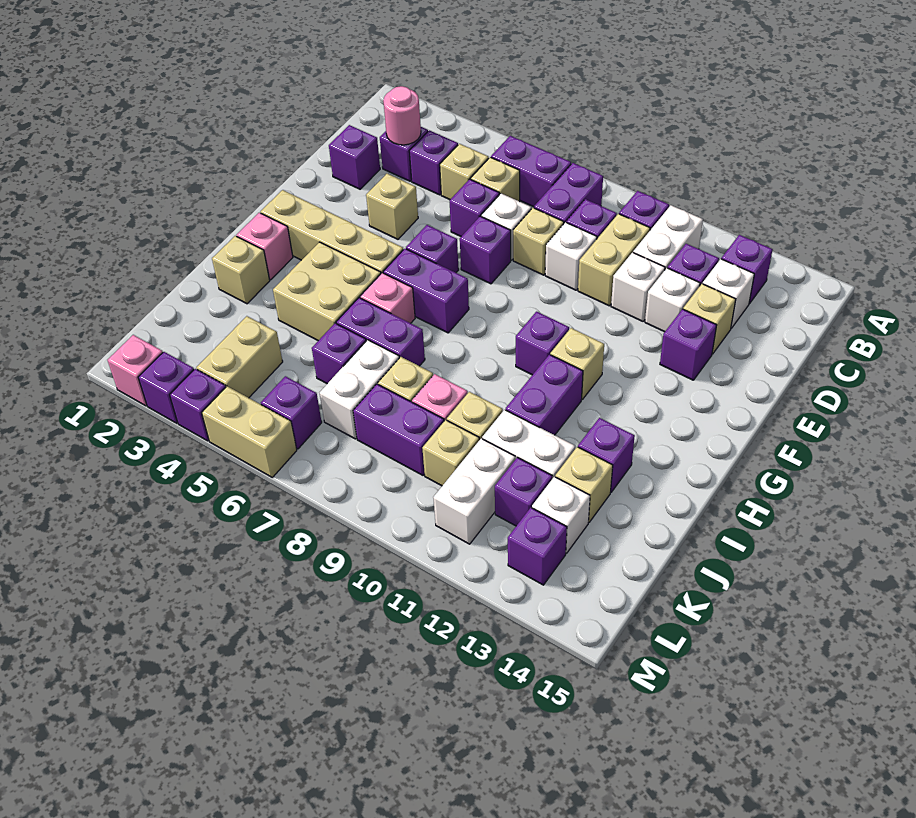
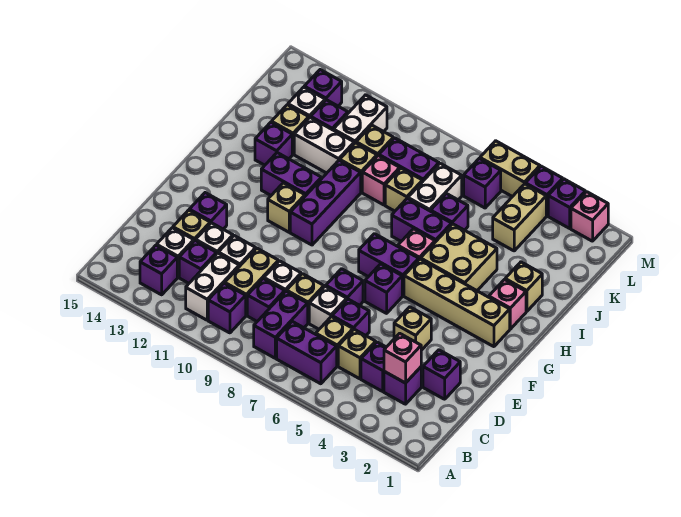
pink round brick C3 level 2 -> pink brick C3 level 2
purple brick G10 level 1 -> purple brick G10:I10 level 1
purple brick H11:I11 level 1 -> purple brick H11:H12 level 1

